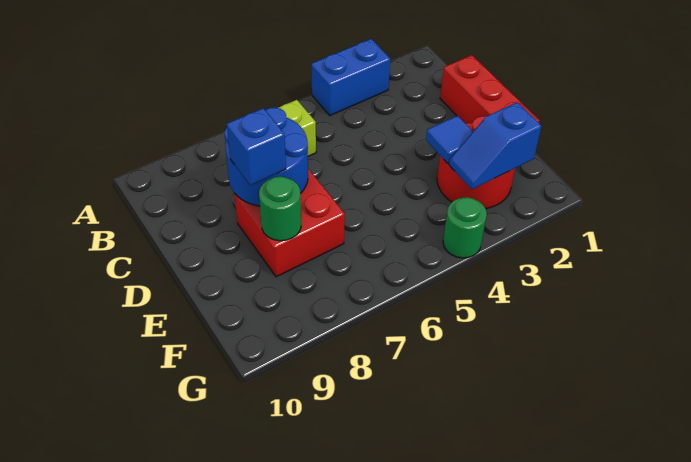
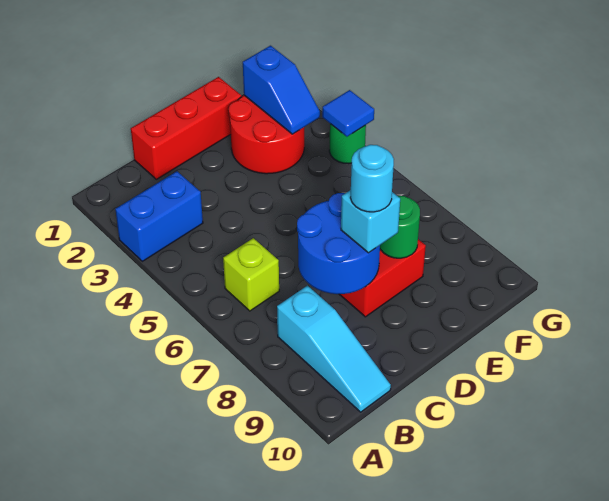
blue brick A3:A4 level 1 -> blue brick A3:B3 level 1
none -> cyan slope B8:B10 level 1 top 8
blue brick D8 level 3 -> cyan brick D8 level 3
none -> cyan round brick D8 level 4
blue tile E3 level 2 -> blue tile G4 level 2

